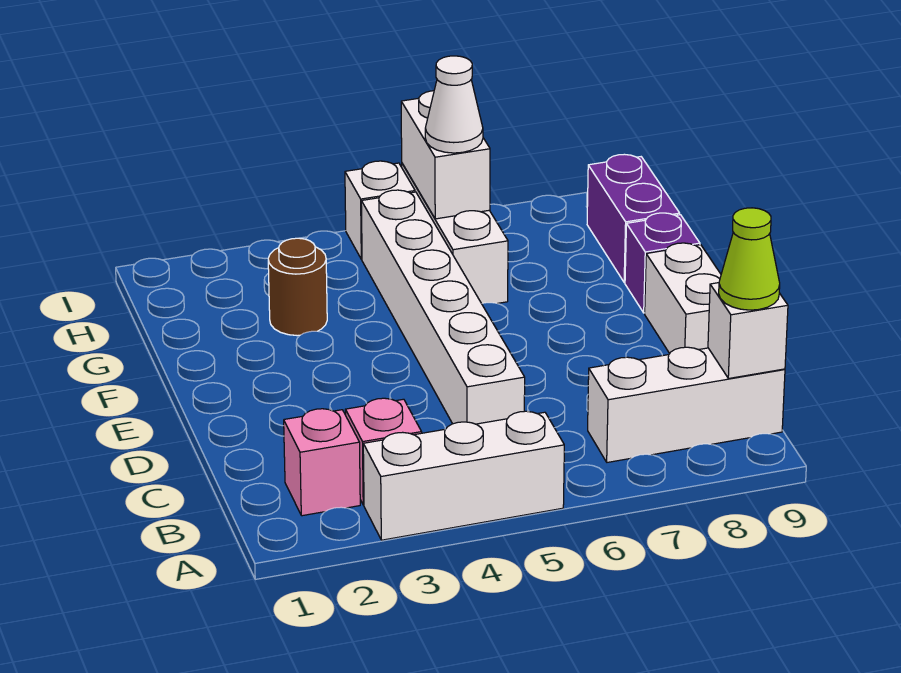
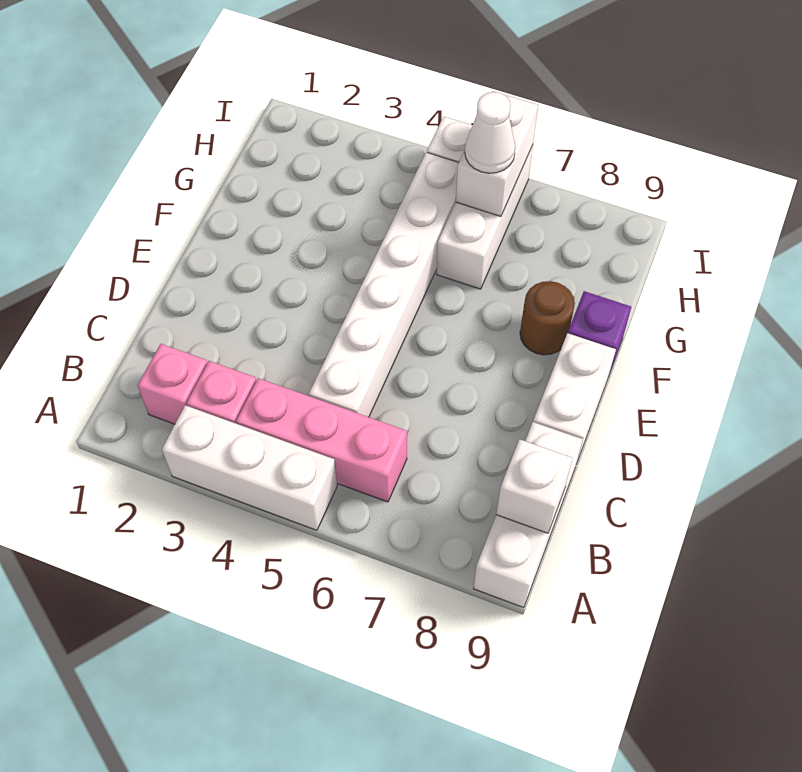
none -> pink brick B4:B6 level 1
white brick B7:B9 level 1 -> white brick A9:C9 level 1
lime cone B9 level 3 -> none
brown round brick G3 level 1 -> brown round brick F8 level 1
purple brick G9:H9 level 1 -> none

